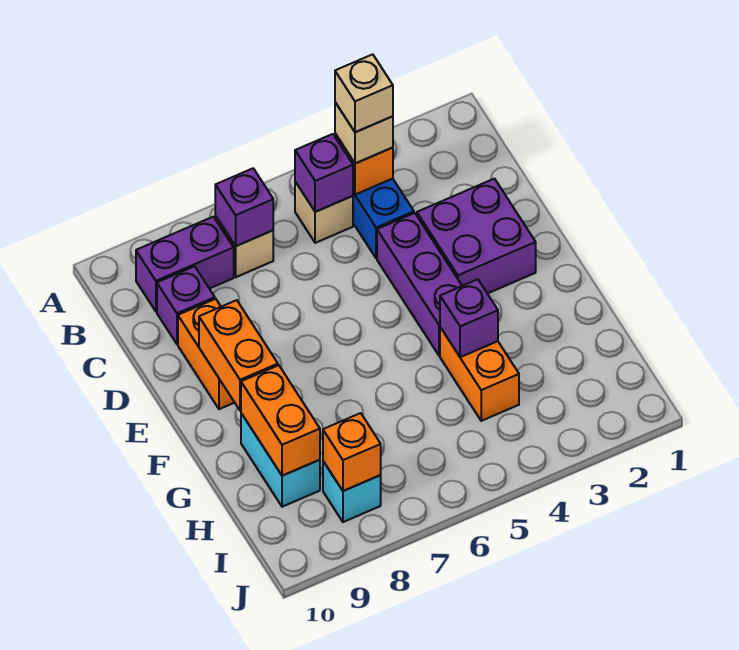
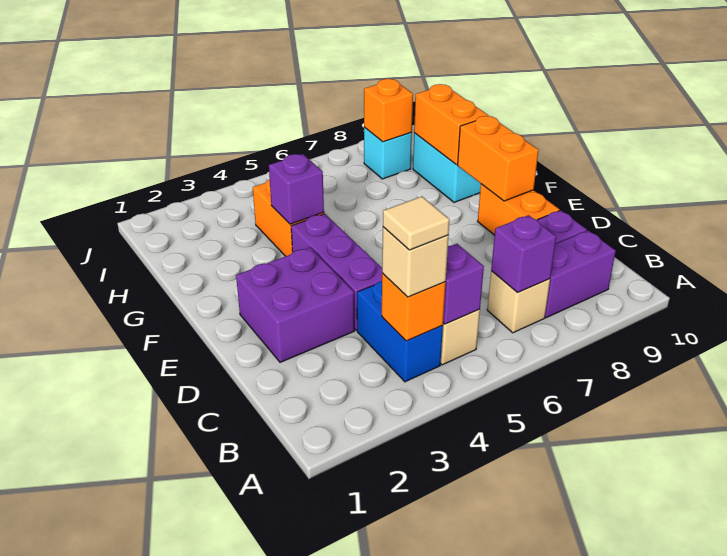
tan brick B4 level 4 -> tan tile B4 level 4

